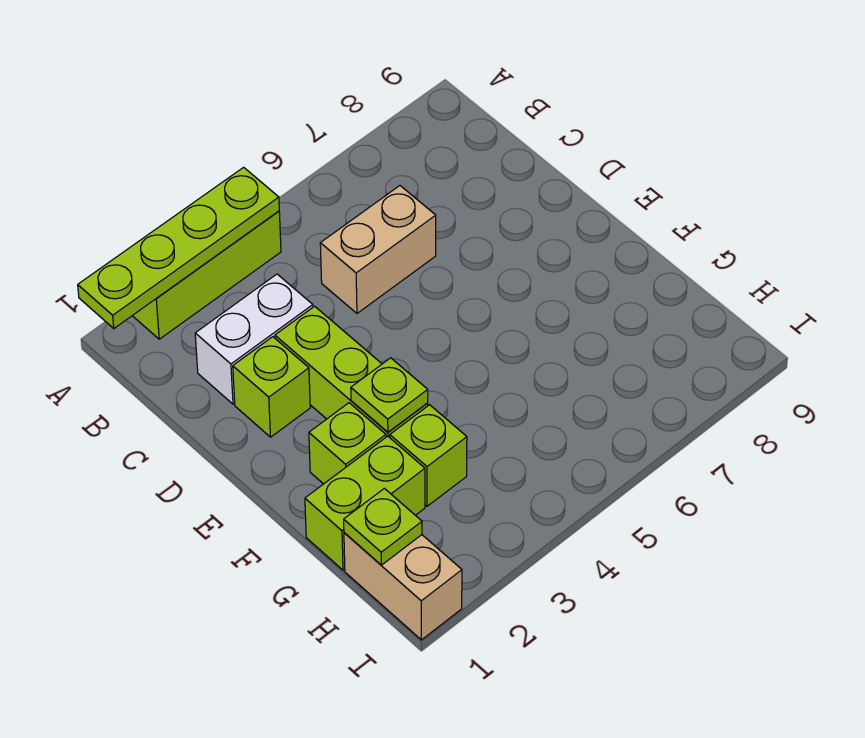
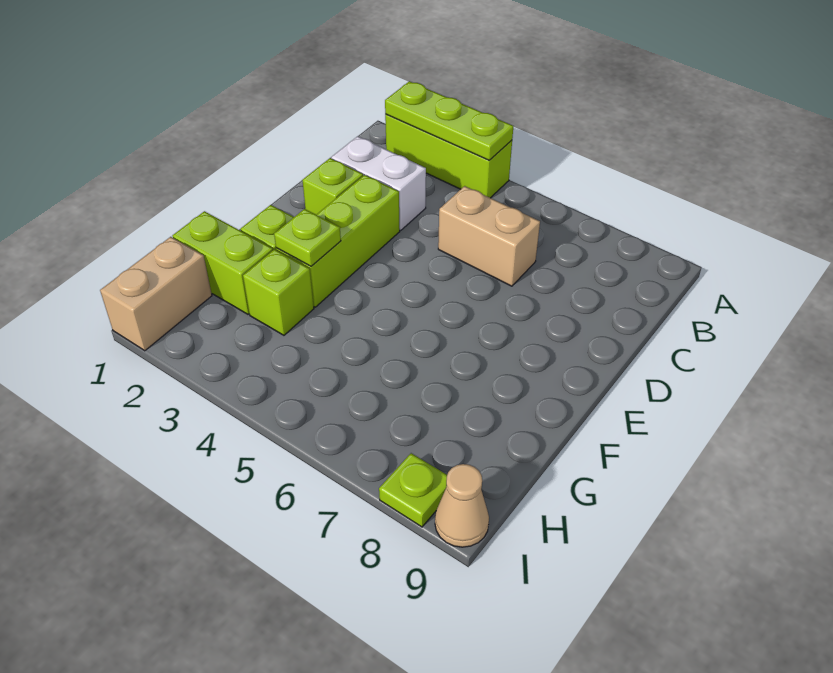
lime plate A1:A4 level 2 -> lime plate A2:A4 level 2
lime plate H1 level 2 -> lime plate I8 level 1
none -> tan cone I9 level 1

